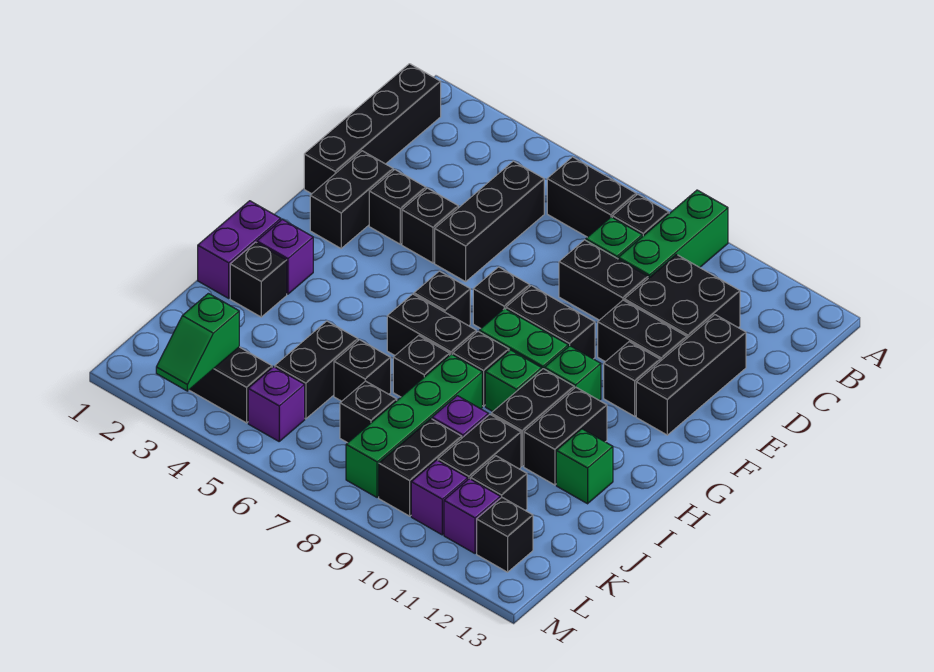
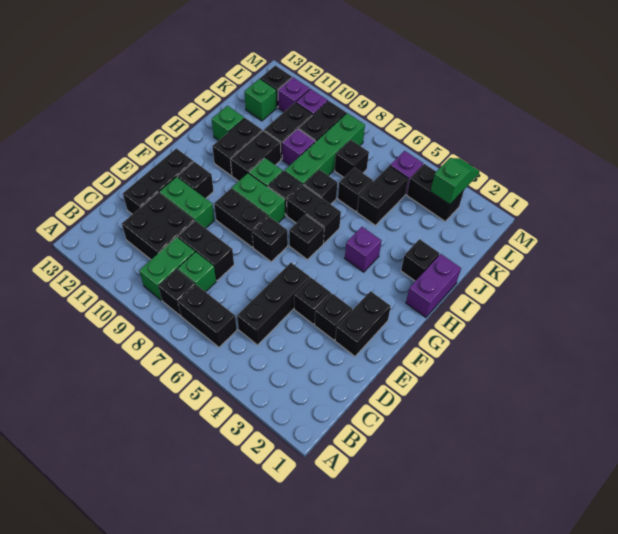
green brick A9:C9 level 1 -> green brick B9:C9 level 1
black brick B1:E1 level 1 -> none
black brick E10:E11 level 1 -> green brick E10:E11 level 1
green brick G10 level 1 -> green brick K12 level 1
purple brick H2 level 1 -> purple brick H4 level 1
black brick K11 level 1 -> none

